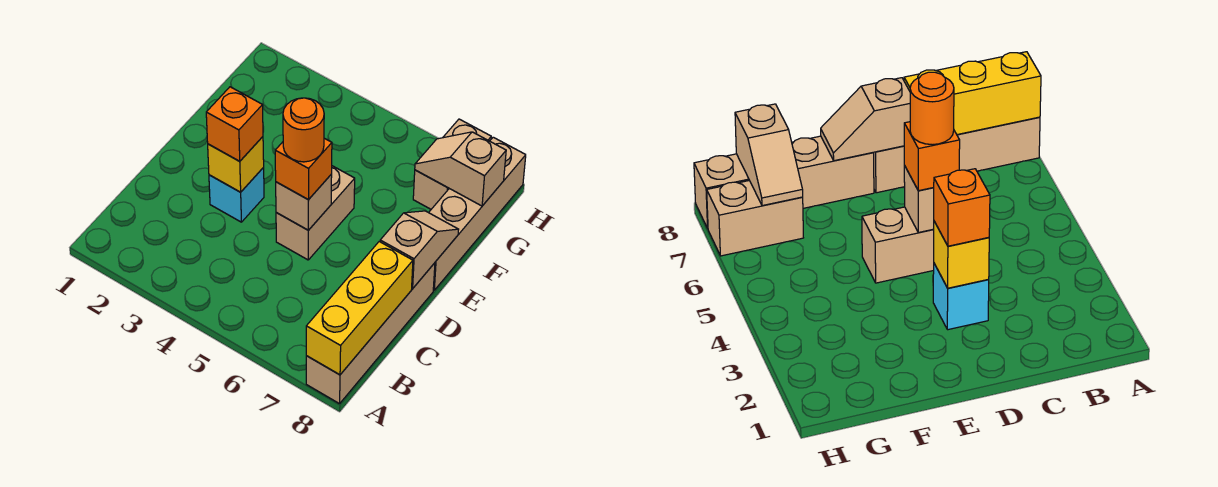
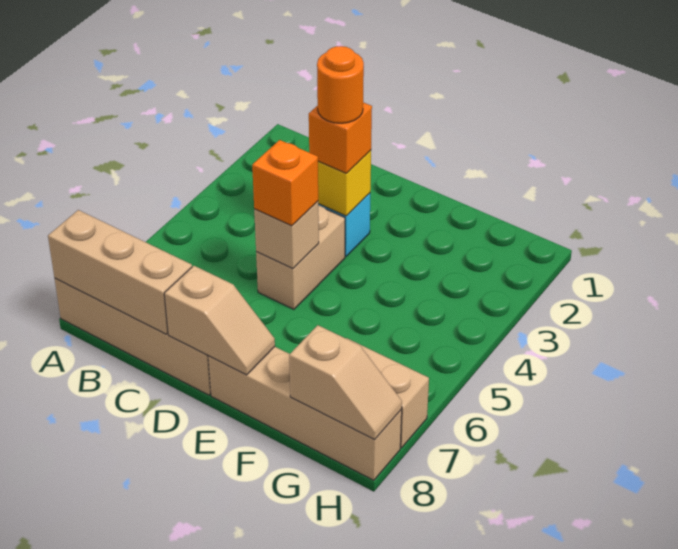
yellow brick A8:C8 level 2 -> tan brick A8:C8 level 2
tan brick D5:E5 level 1 -> tan brick D4:D5 level 1
orange round brick D5 level 4 -> orange round brick D3 level 4
tan slope G7:G8 level 2 top 8 -> tan slope G8:H8 level 2 top G

